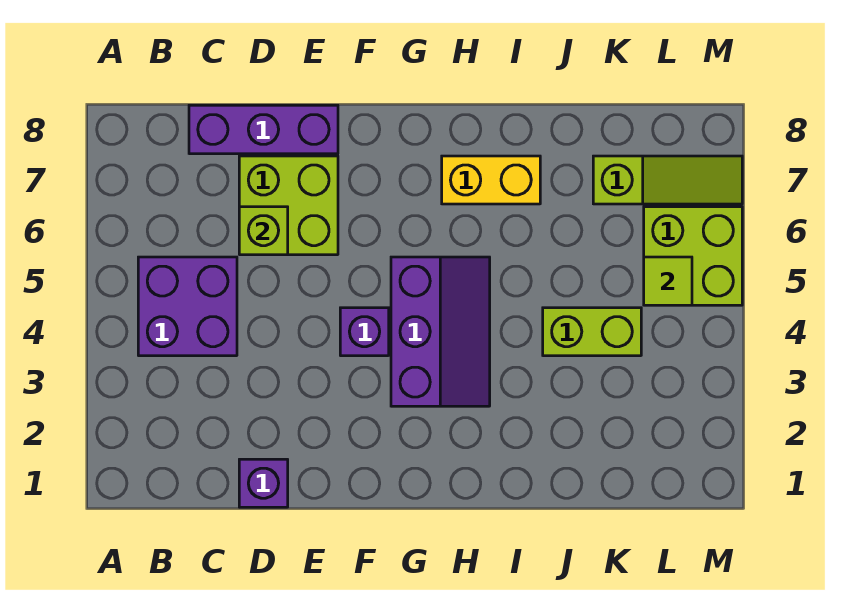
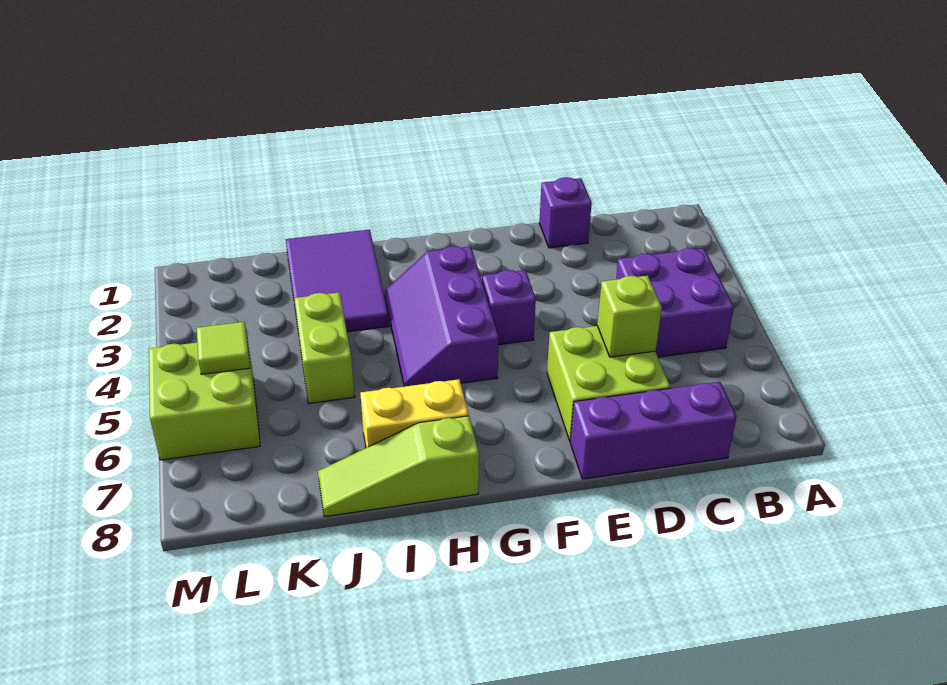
none -> purple tile I1:J3 level 1
lime brick J4:K4 level 1 -> lime brick J4:J5 level 1
lime slope K7:M7 level 1 top K -> lime slope H8:J8 level 1 top H

